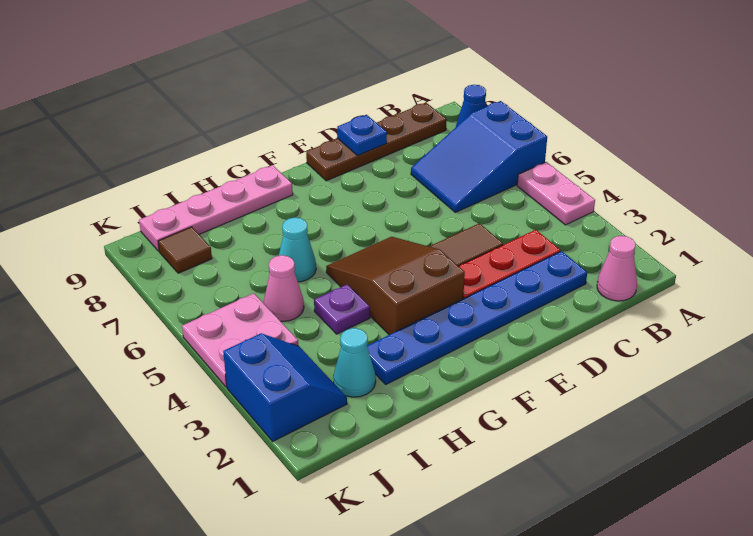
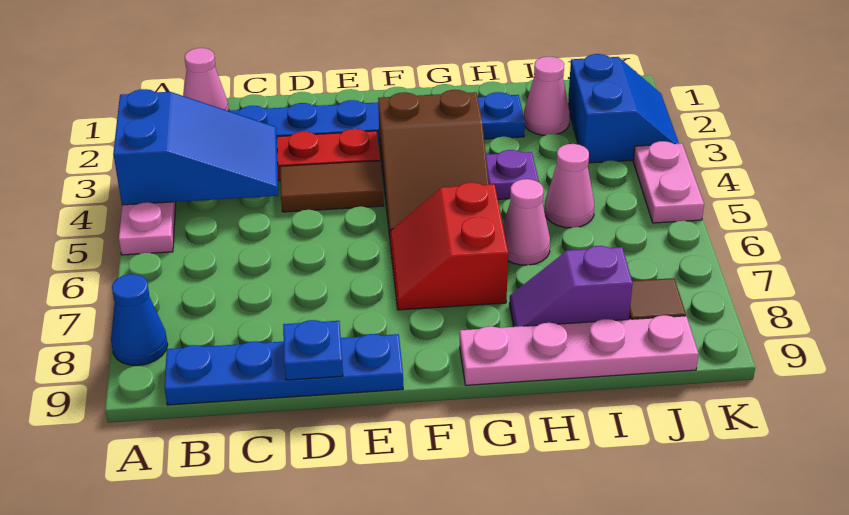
blue slope A6:C7 level 1 top A -> blue slope A3:C4 level 2 top A
brown plate B9:E9 level 1 -> blue plate B9:E9 level 1
none -> red slope F6:G7 level 1 top G
cyan cone H6 level 1 -> pink cone H6 level 1
none -> purple slope H8:I8 level 1 top I
cyan cone I2 level 1 -> pink cone I2 level 1
blue slope J2:K3 level 1 top K -> blue slope J2:K3 level 1 top J
pink plate J4:K5 level 1 -> pink plate K4:K5 level 1

